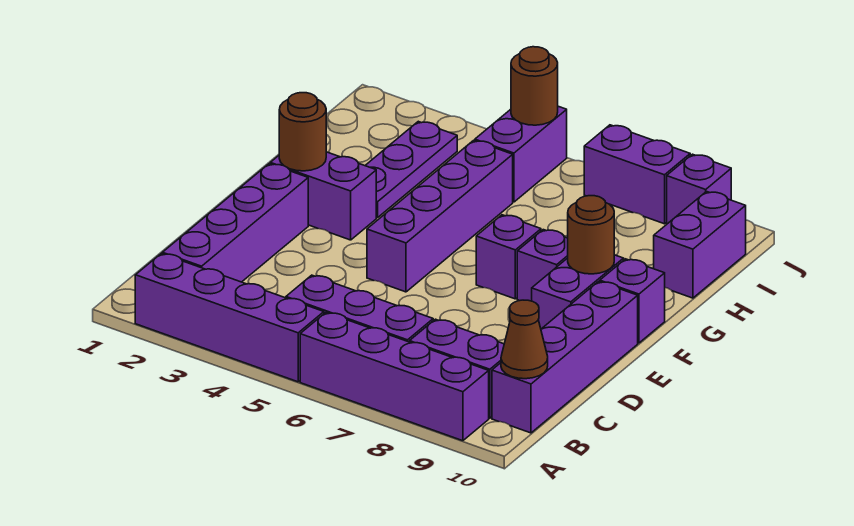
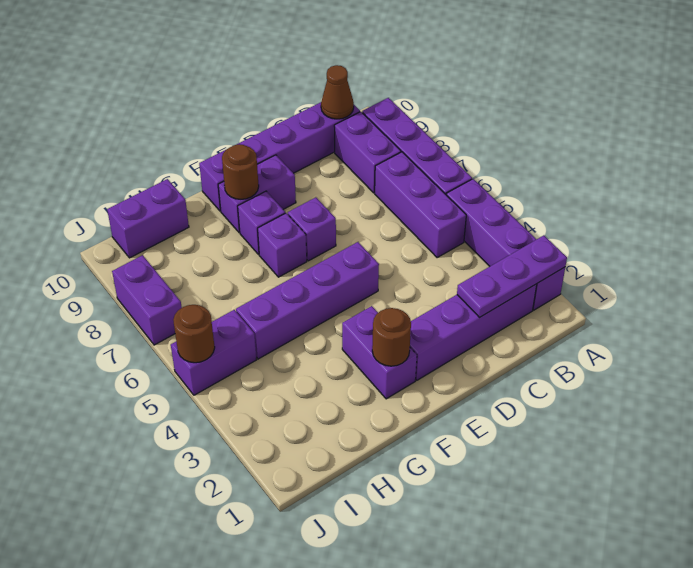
purple plate G3:I3 level 1 -> purple plate A2:C2 level 2
purple brick J9 level 1 -> purple brick E7 level 1

